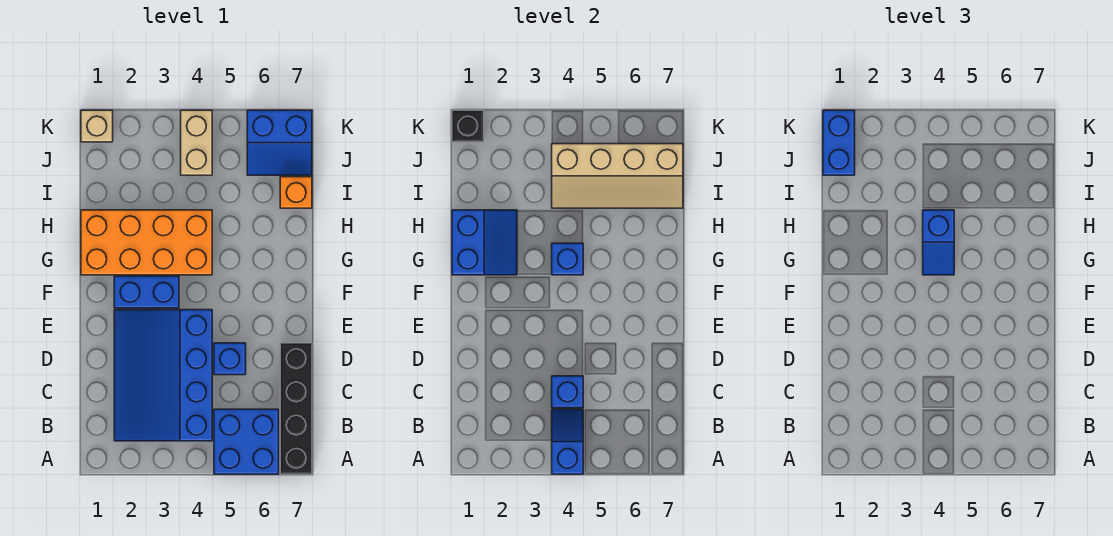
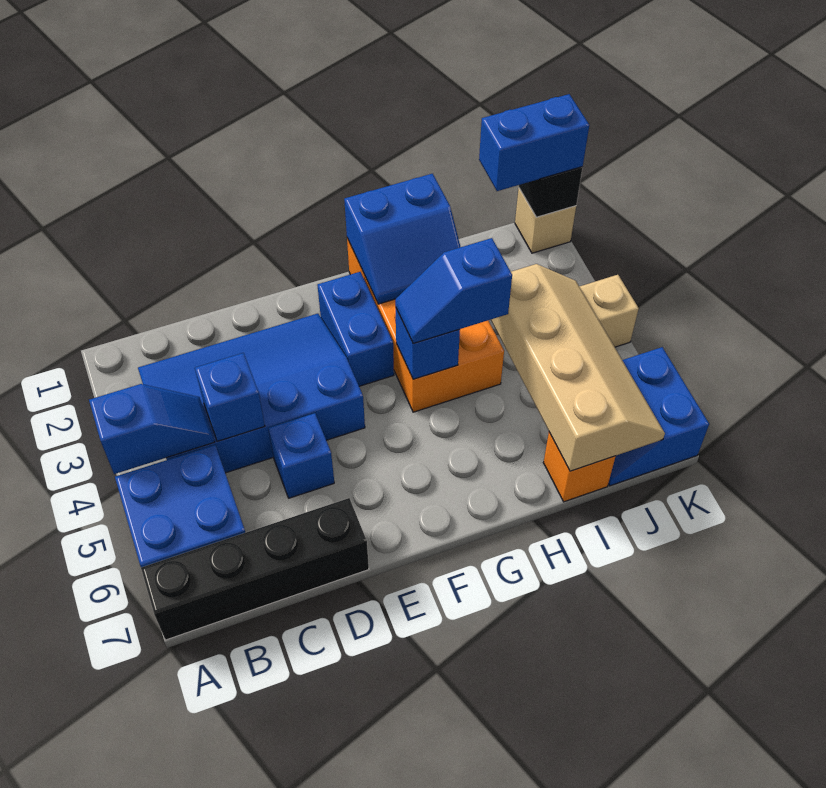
tan slope I4:J7 level 2 top J -> tan slope I4:J7 level 2 top I

